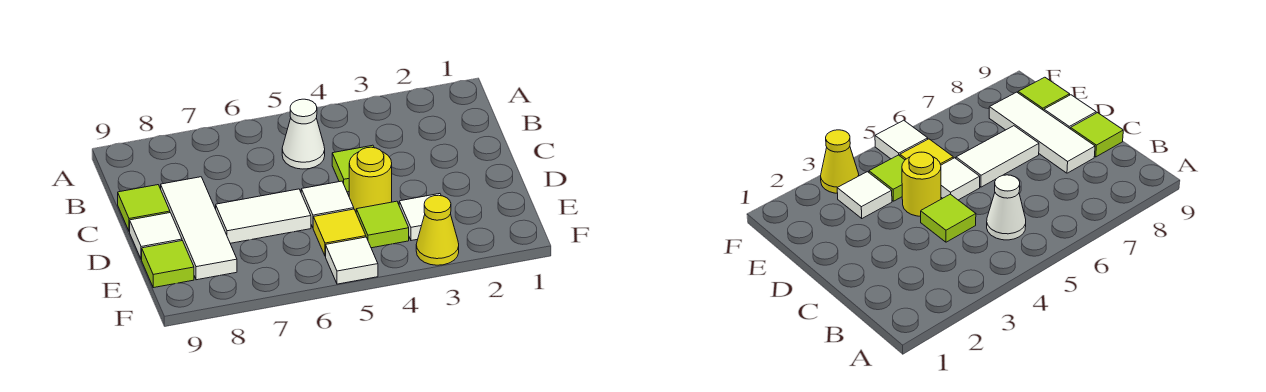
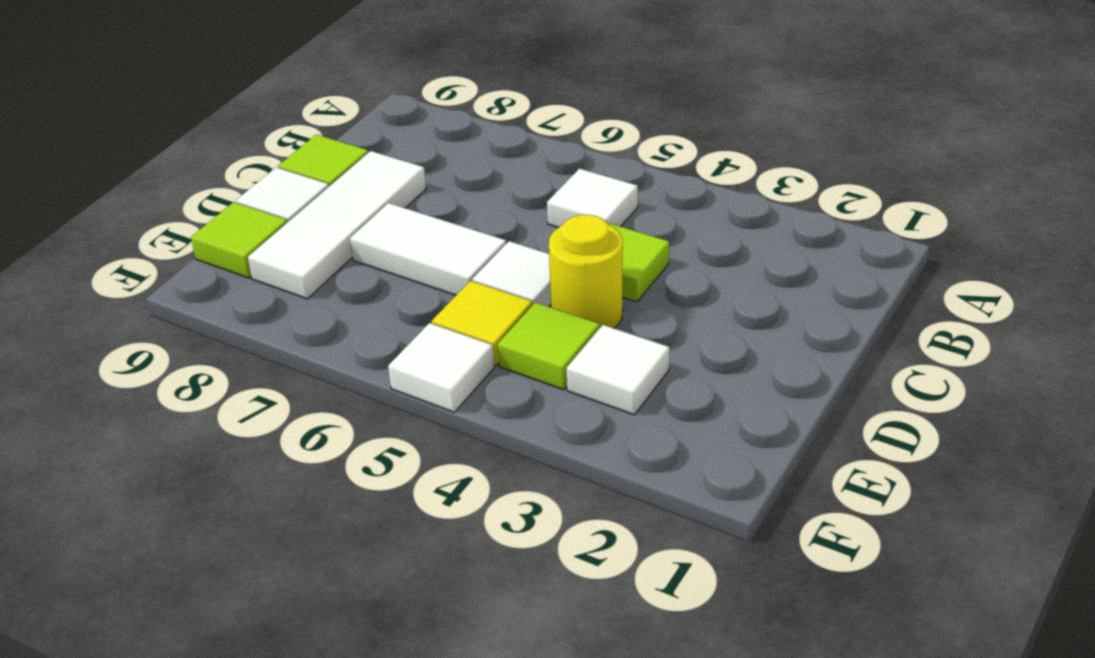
white cone B5 level 1 -> white tile B5 level 1
yellow cone F3 level 1 -> none

